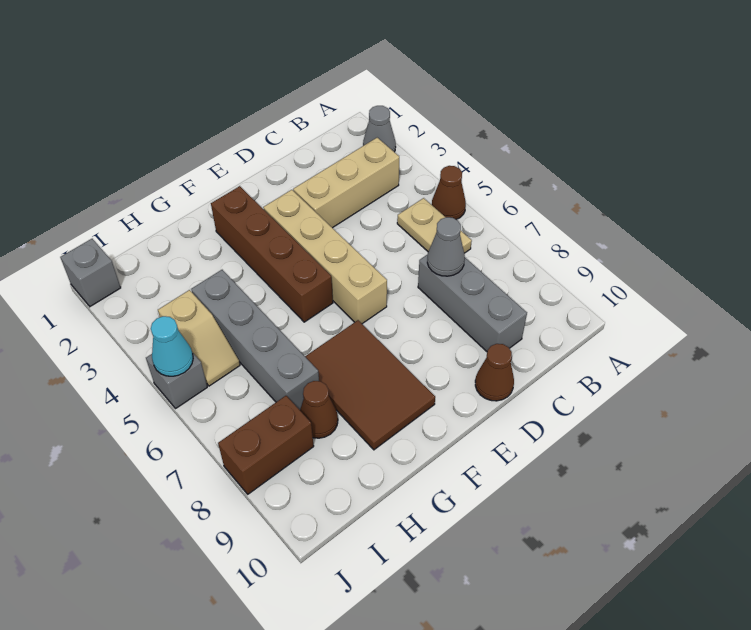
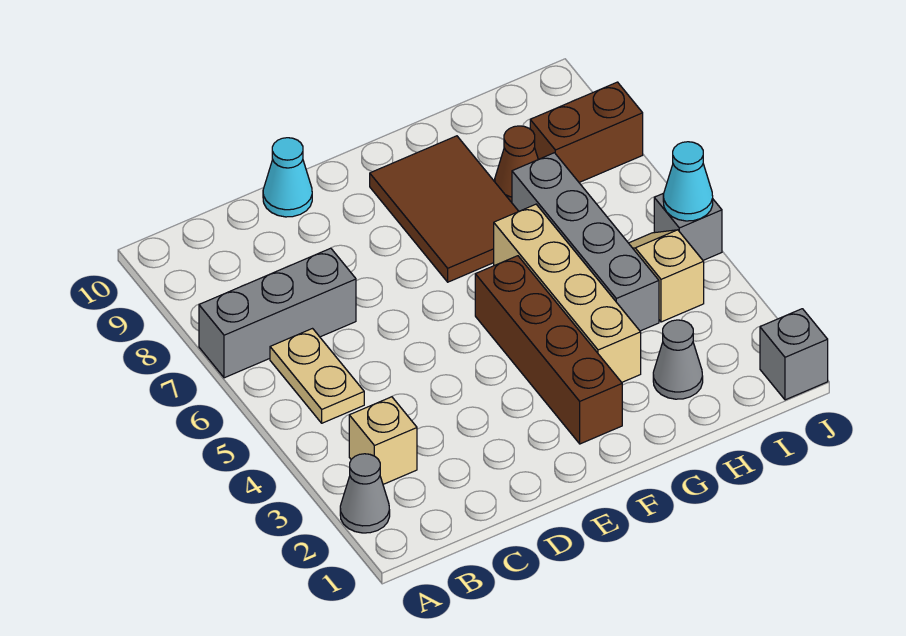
brown cone A5 level 1 -> none
tan brick B3:D3 level 1 -> tan brick B3 level 1
grey brick C7:C9 level 1 -> grey brick A7:C7 level 1
grey cone C7 level 2 -> grey cone H2 level 1
brown cone D10 level 1 -> cyan cone D10 level 1
tan brick E3:E6 level 1 -> tan brick G3:G6 level 1

